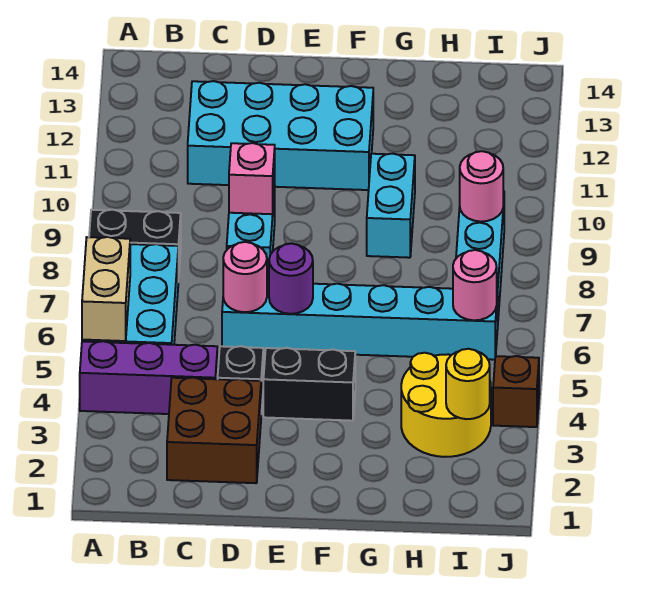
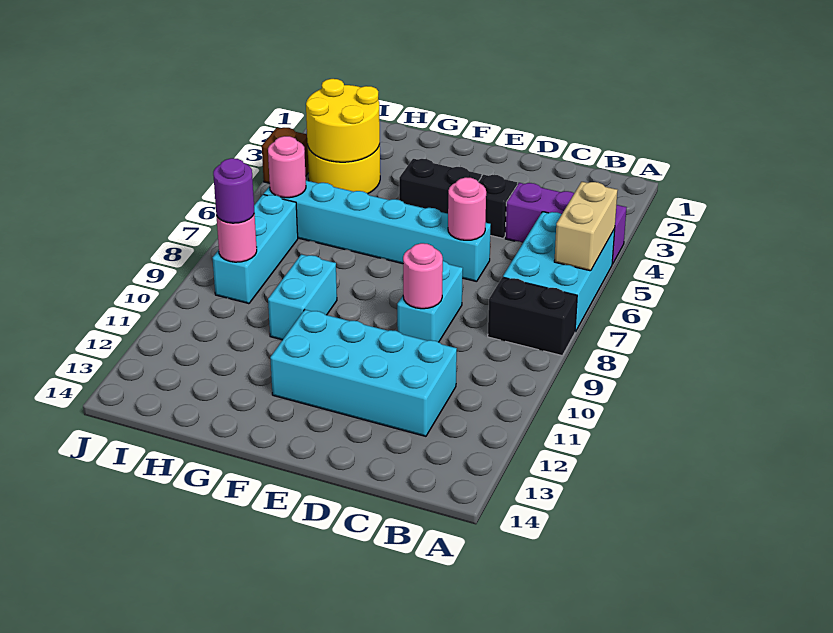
brown brick C2:D3 level 1 -> none
pink brick D9 level 2 -> pink round brick D9 level 2
purple round brick E6 level 2 -> purple round brick I9 level 3
yellow round brick I3 level 2 -> yellow round brick H3:I4 level 2

